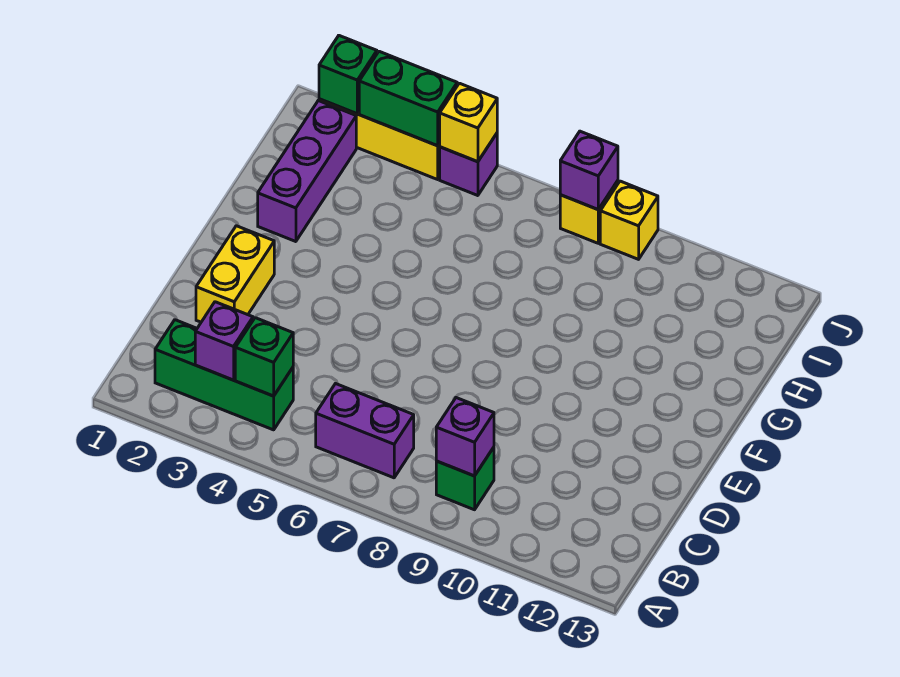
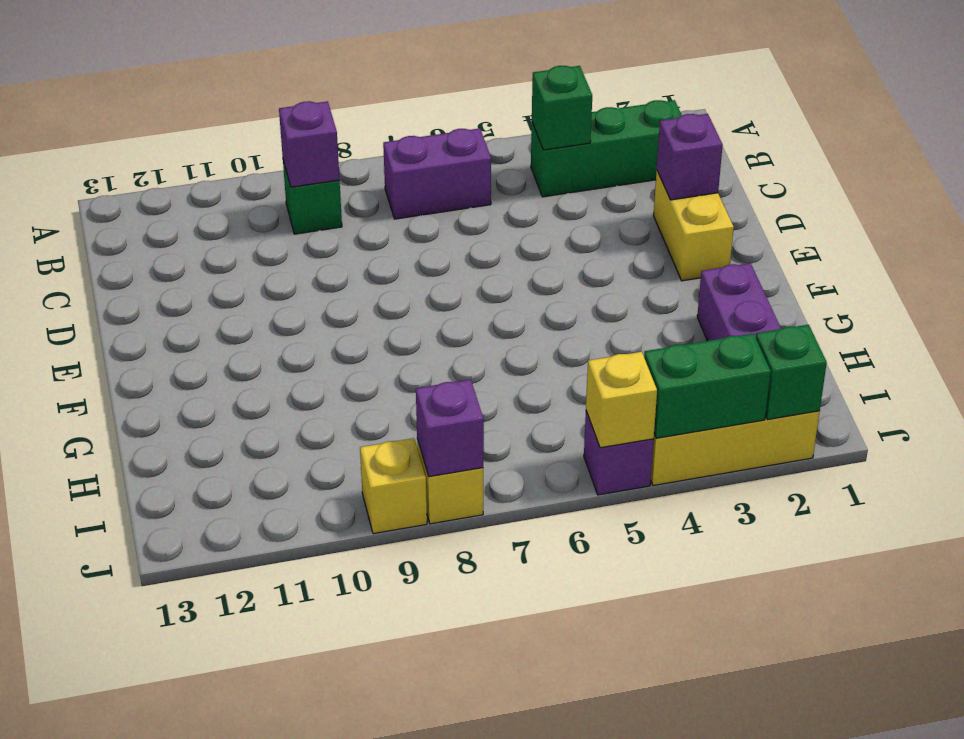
purple brick B3 level 2 -> purple brick D2 level 2

